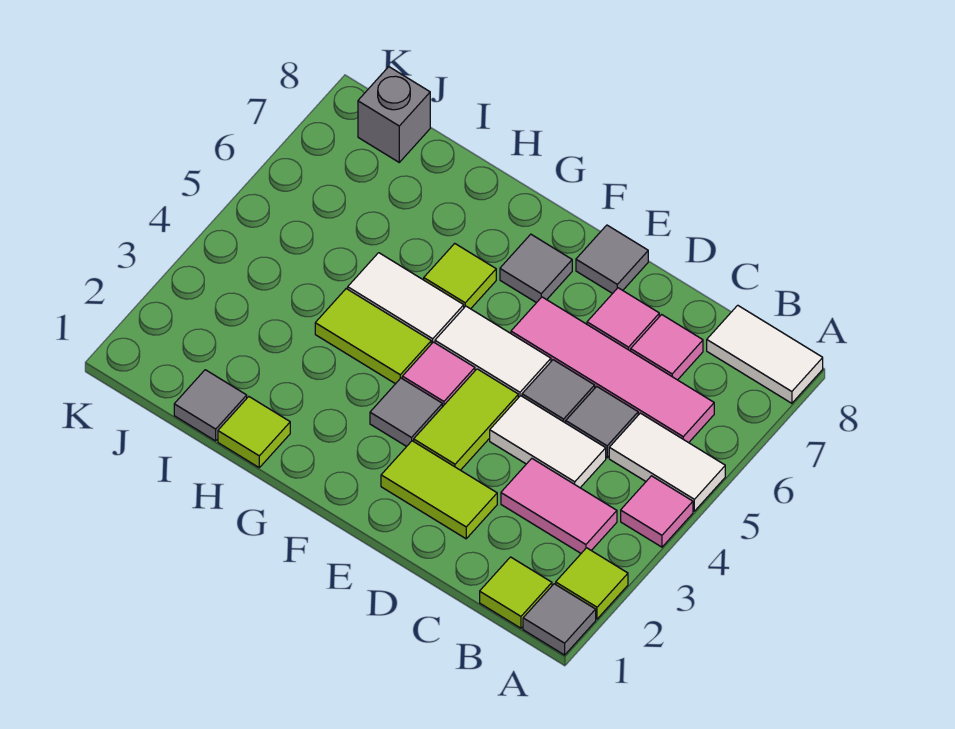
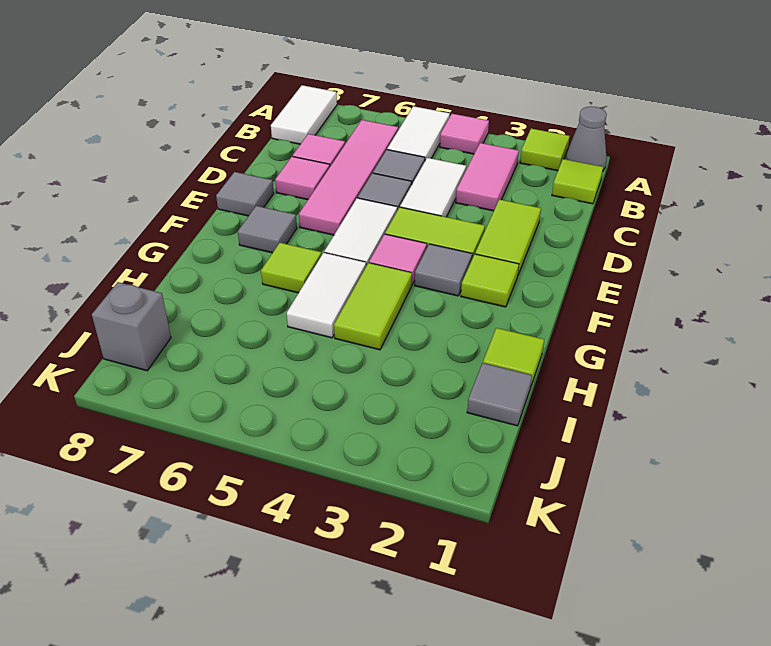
grey tile A1 level 1 -> grey cone A1 level 1
none -> lime tile F2 level 1

